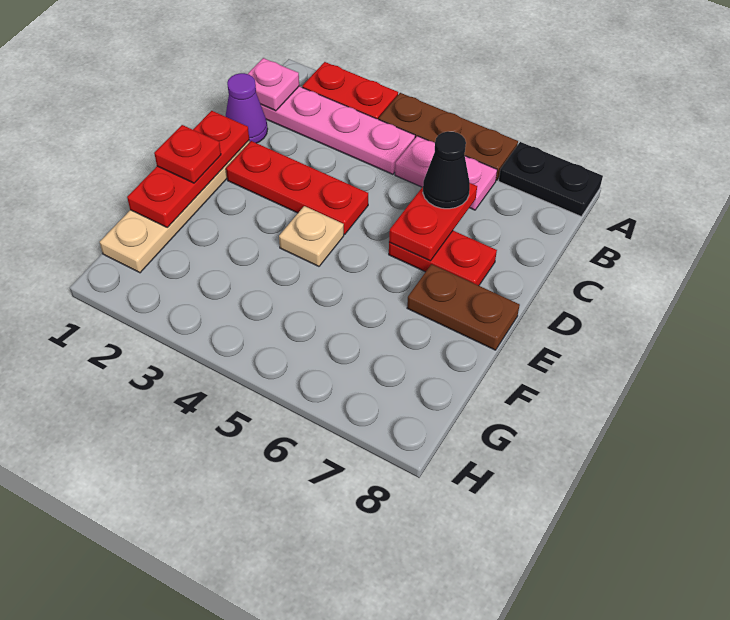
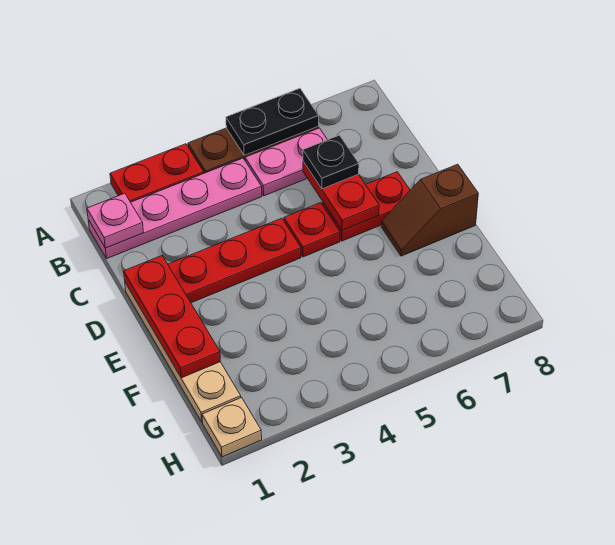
black plate A7:A8 level 1 -> black plate A5:A6 level 2
purple cone C1 level 1 -> none
black cone C6 level 3 -> black plate C6 level 3
red plate E1 level 3 -> red plate D5 level 1
tan plate E4 level 1 -> tan plate H1 level 1
brown plate E7:E8 level 1 -> brown slope E7:E8 level 1 top 8

